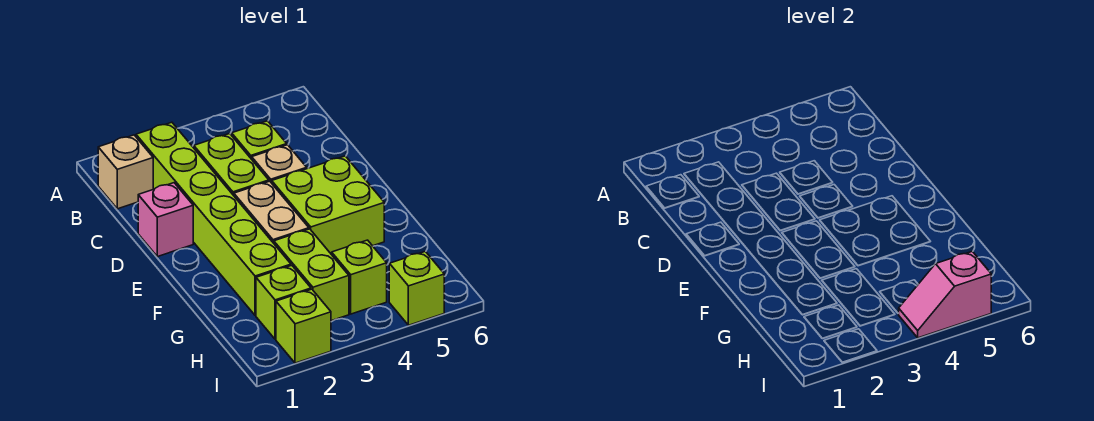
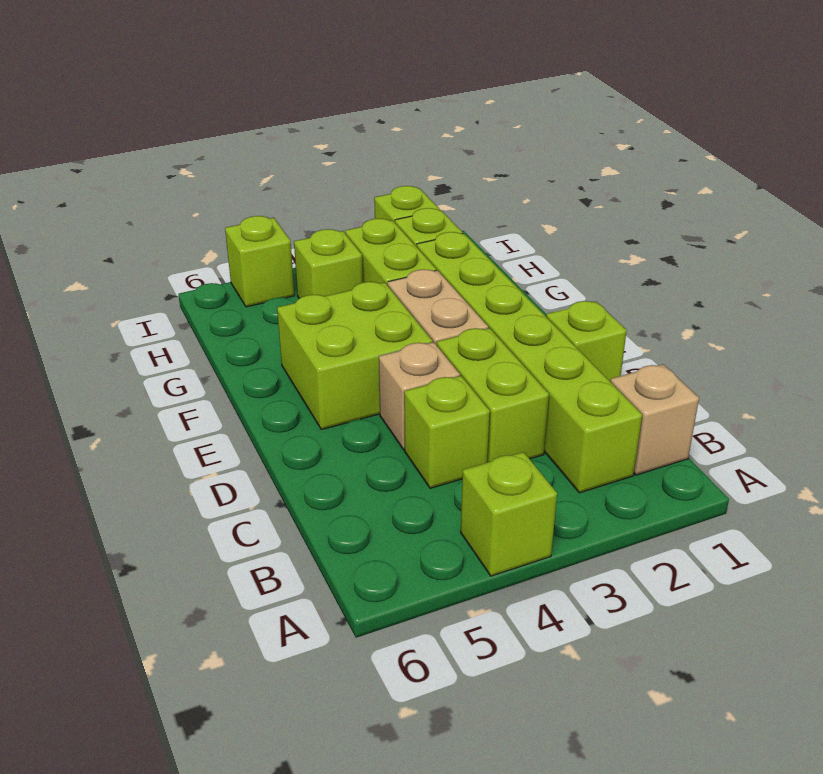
none -> lime brick A4 level 1
pink brick D1 level 1 -> lime brick D1 level 1
pink slope I4:I5 level 2 top 5 -> none

